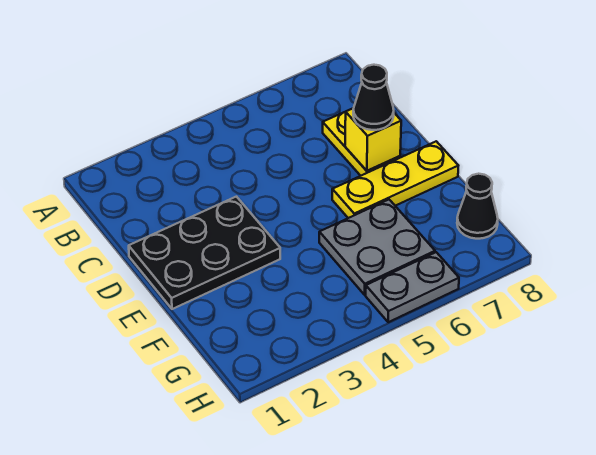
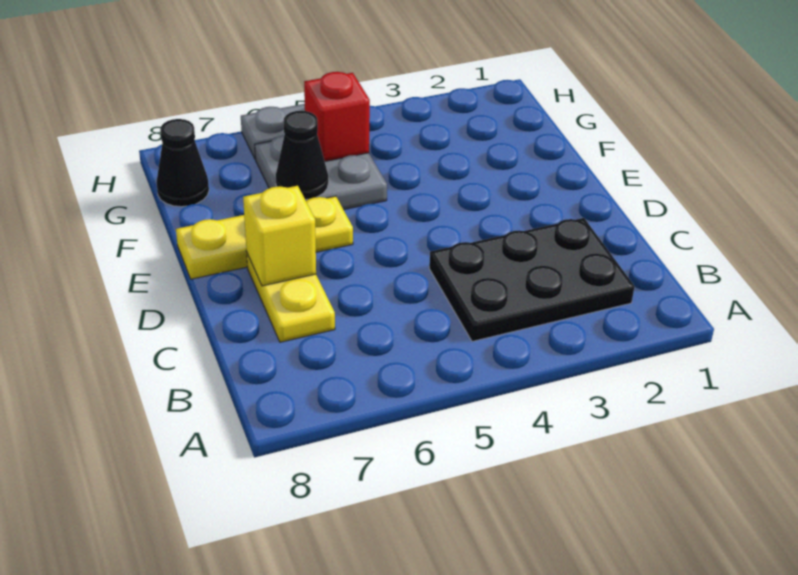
black plate D1:E3 level 1 -> black plate B2:C4 level 1
black cone D7 level 3 -> black cone F6 level 2
none -> red brick G5 level 2

